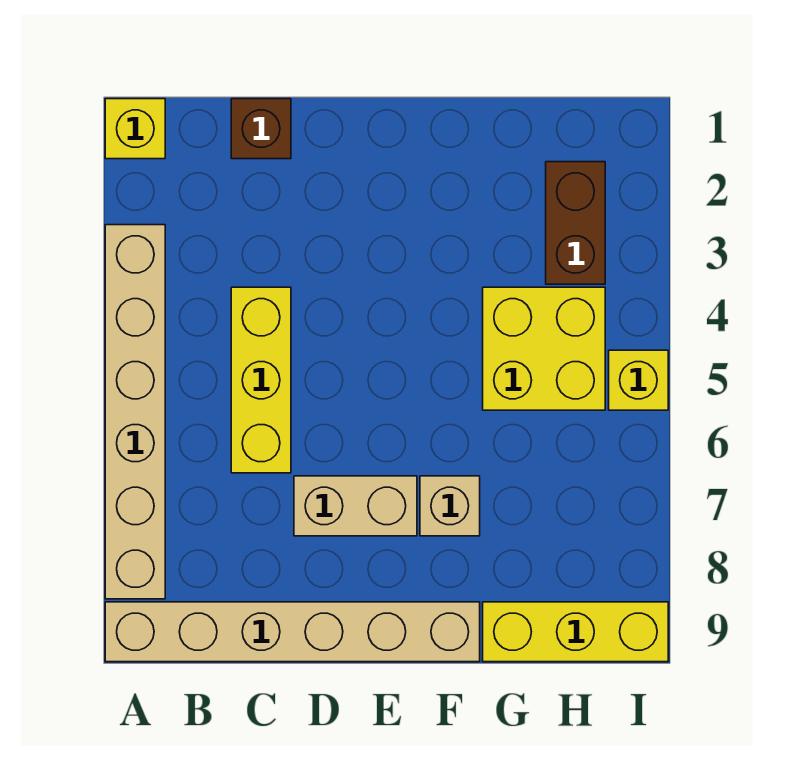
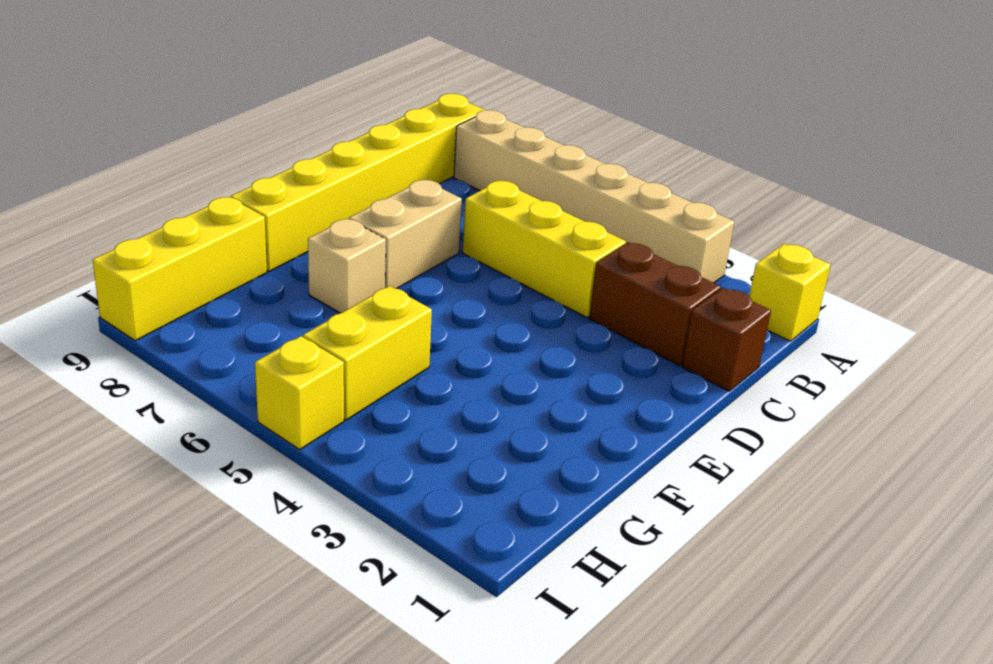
tan brick A9:F9 level 1 -> yellow brick A9:F9 level 1
yellow brick G4:H5 level 1 -> yellow brick G5:H5 level 1
brown brick H2:H3 level 1 -> brown brick C2:C3 level 1

